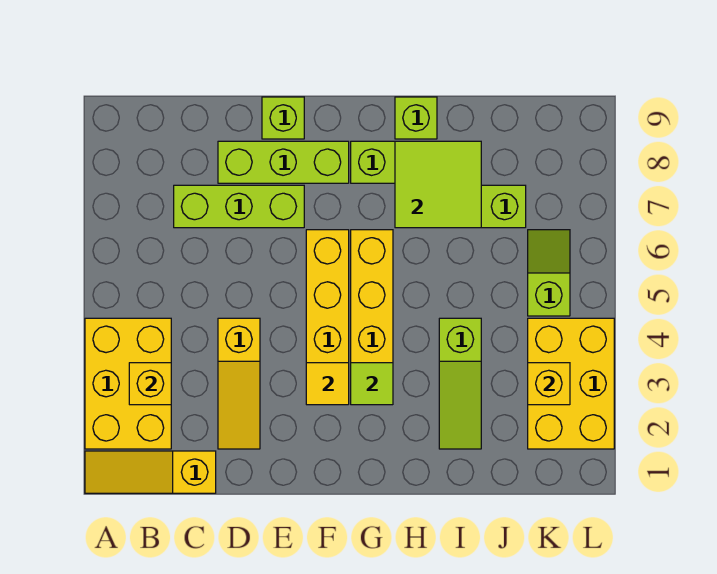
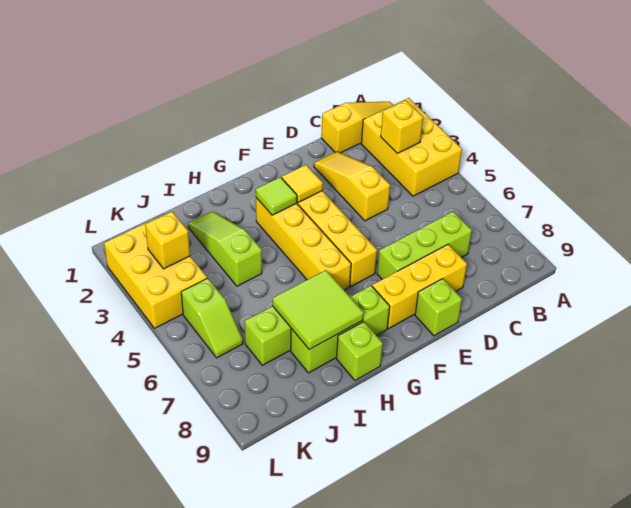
lime brick D8:F8 level 1 -> yellow brick D8:F8 level 1

